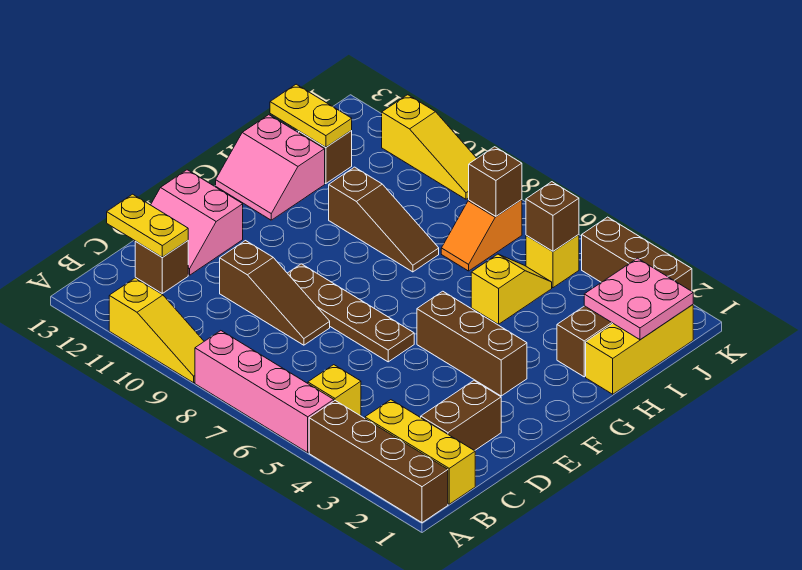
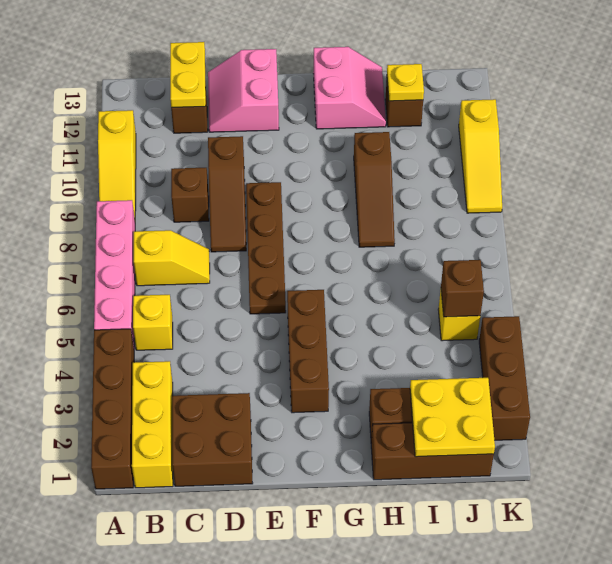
brown brick C2:D2 level 1 -> brown brick C1:D2 level 1
pink slope G12:H13 level 1 top H -> pink slope G12:H13 level 1 top G
yellow brick H1:J1 level 1 -> brown brick H1:J1 level 1
yellow slope H5:I5 level 1 top H -> yellow slope B7:C7 level 1 top B
pink plate I1:J2 level 2 -> yellow plate I1:J2 level 2
orange slope I7:J7 level 1 top J -> none
yellow plate I12:I13 level 2 -> yellow plate I12 level 2
brown brick J7 level 2 -> brown brick C9 level 1

